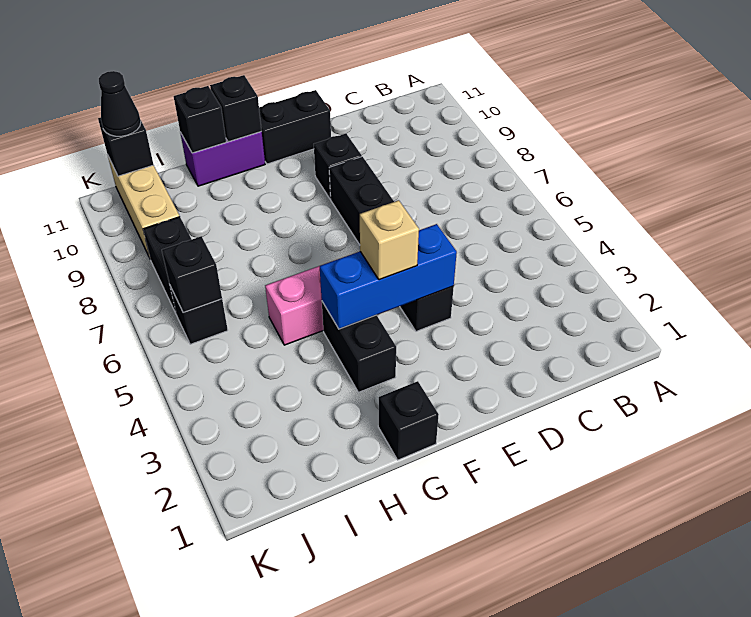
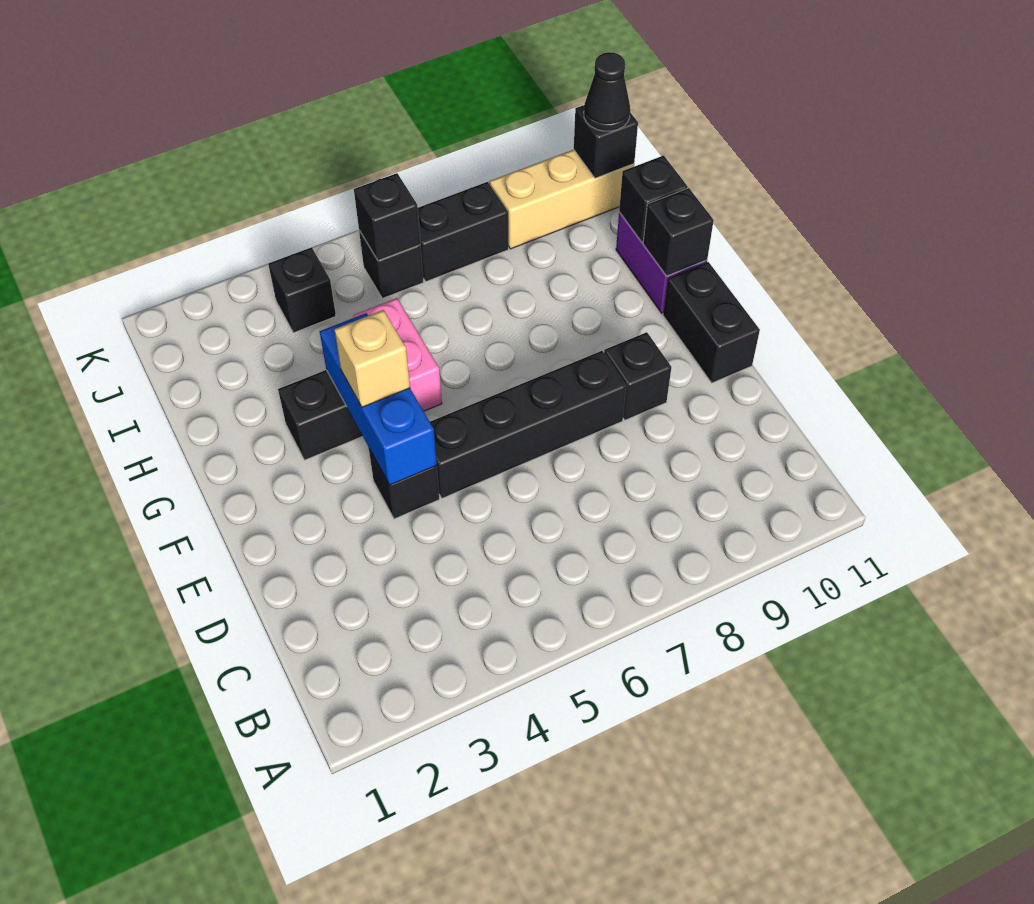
black brick G1 level 1 -> black brick J4 level 1

